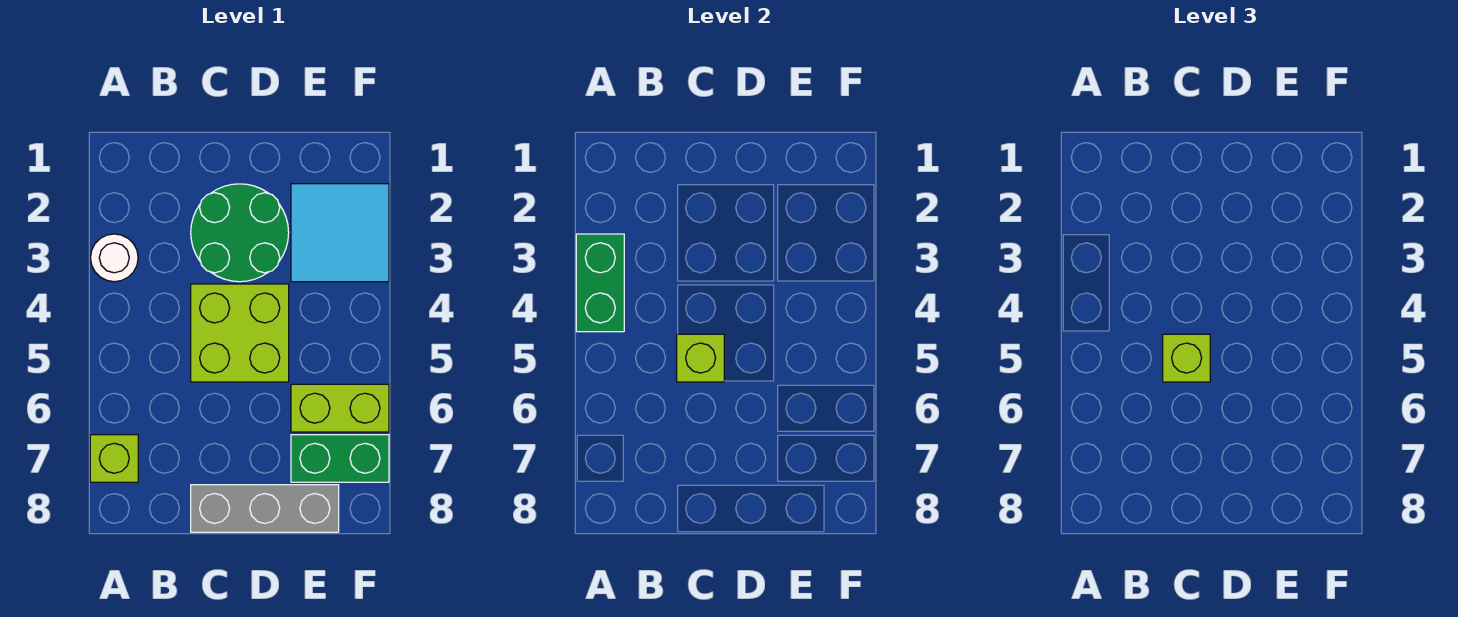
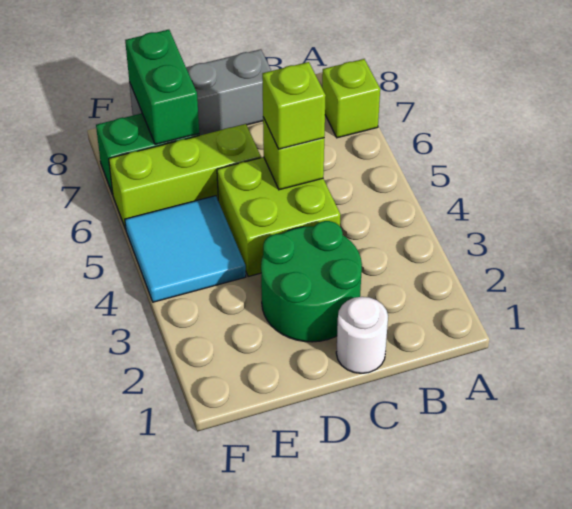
white round brick A3 level 1 -> white round brick C1 level 1
green brick A3:A4 level 2 -> green brick E7:E8 level 2
cyan tile E2:F3 level 1 -> cyan tile E4:F5 level 1
lime brick E6:F6 level 1 -> lime brick D6:F6 level 1

